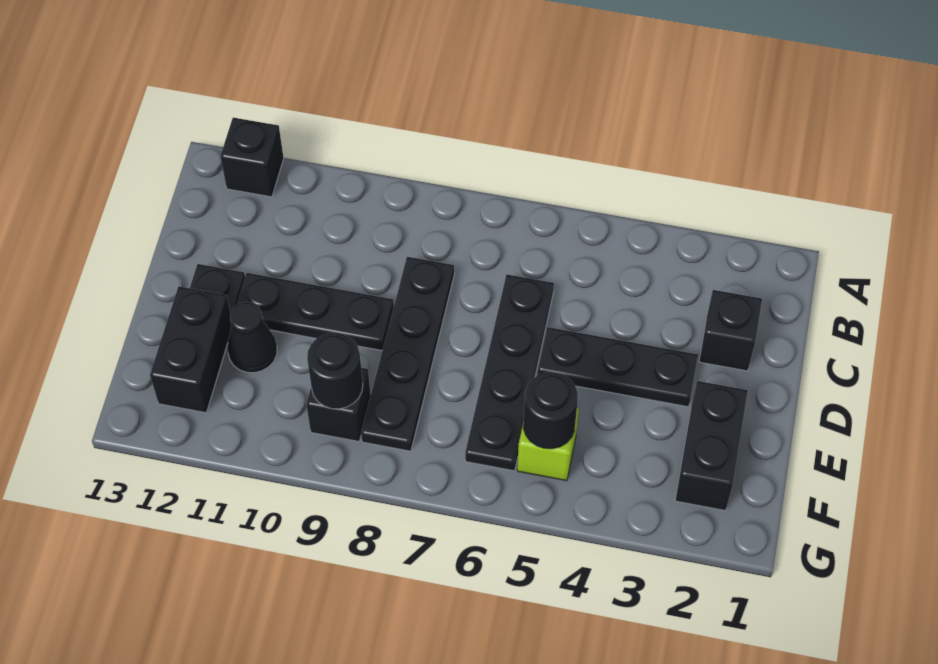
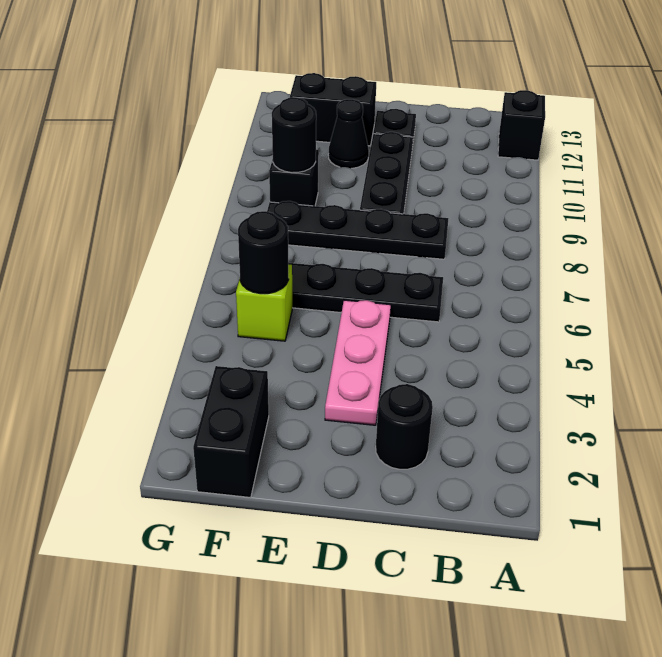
black brick C2 level 1 -> black round brick C2 level 1
black plate D3:D5 level 1 -> pink plate D3:D5 level 1
black brick E2:F2 level 1 -> black brick F1:F2 level 1

